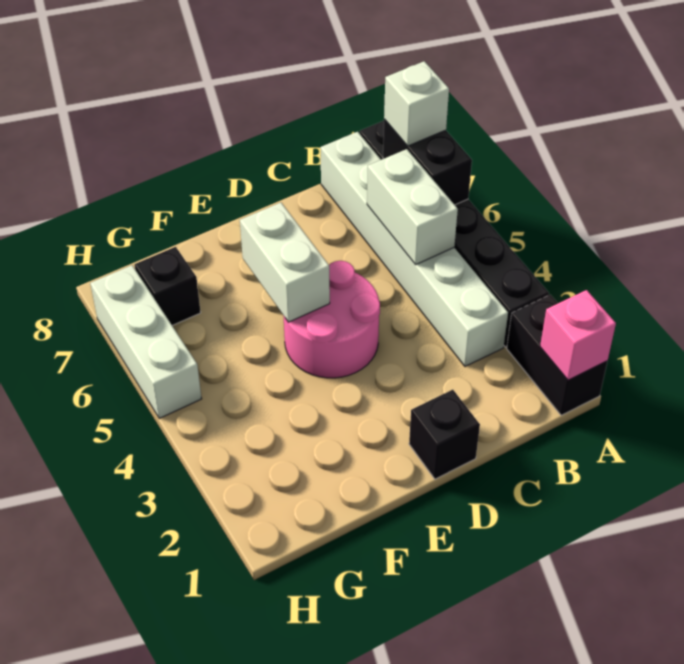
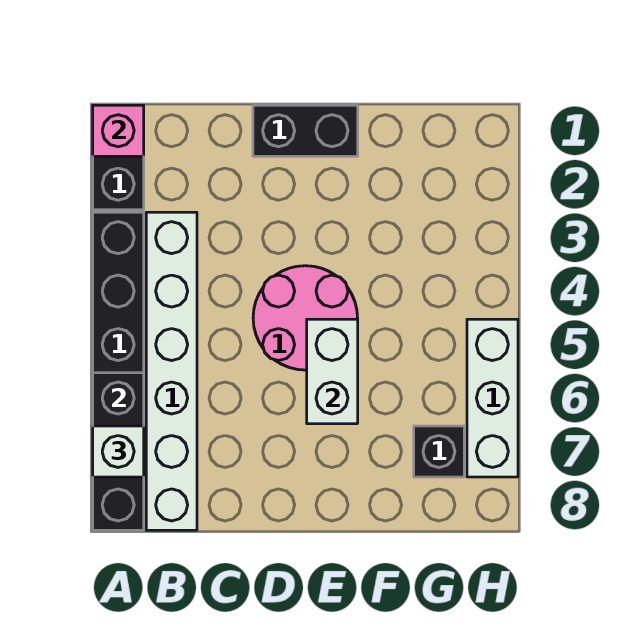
white brick B5:B6 level 2 -> none
black brick D1 level 1 -> black brick D1:E1 level 1

